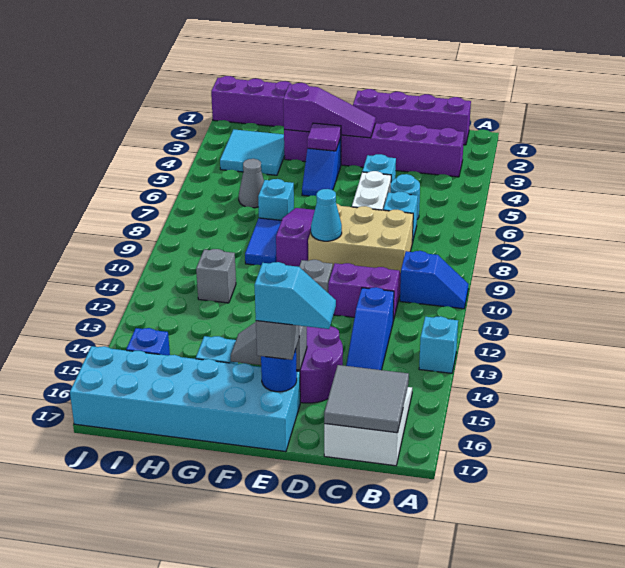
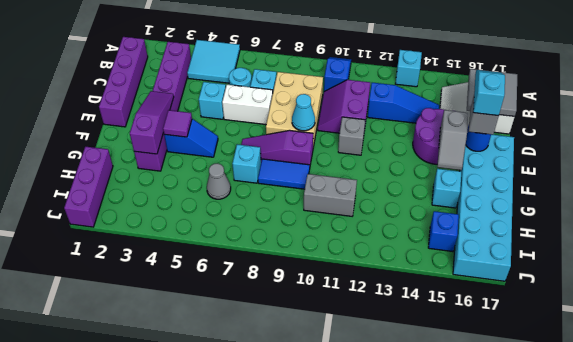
cyan tile H3:I4 level 1 -> cyan tile A4:B5 level 1
grey brick H11 level 1 -> grey brick H10:H11 level 1

